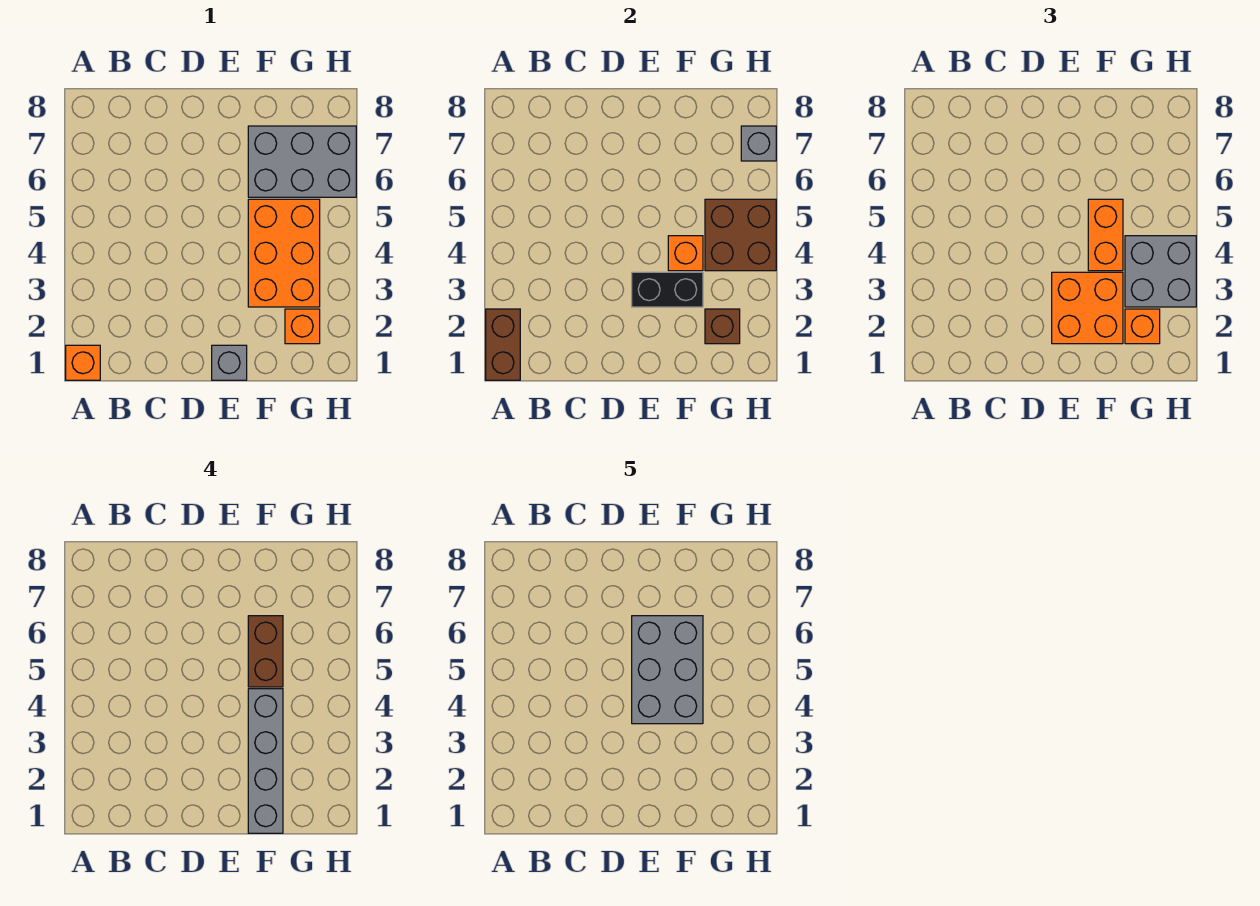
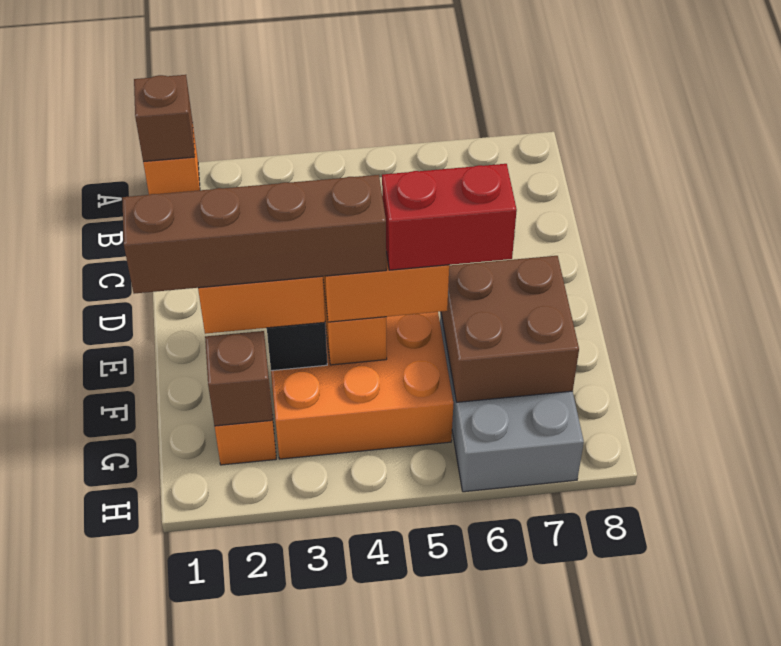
brown brick A1:A2 level 2 -> brown brick A1 level 2
grey brick E1 level 1 -> none
grey brick E4:F6 level 5 -> none
grey brick F1:F4 level 4 -> brown brick F1:F4 level 4
brown brick F5:F6 level 4 -> red brick F5:F6 level 4
orange brick G2 level 3 -> none
grey brick G3:H4 level 3 -> none
brown brick G4:H5 level 2 -> brown brick F6:G7 level 2
grey brick H7 level 2 -> none

